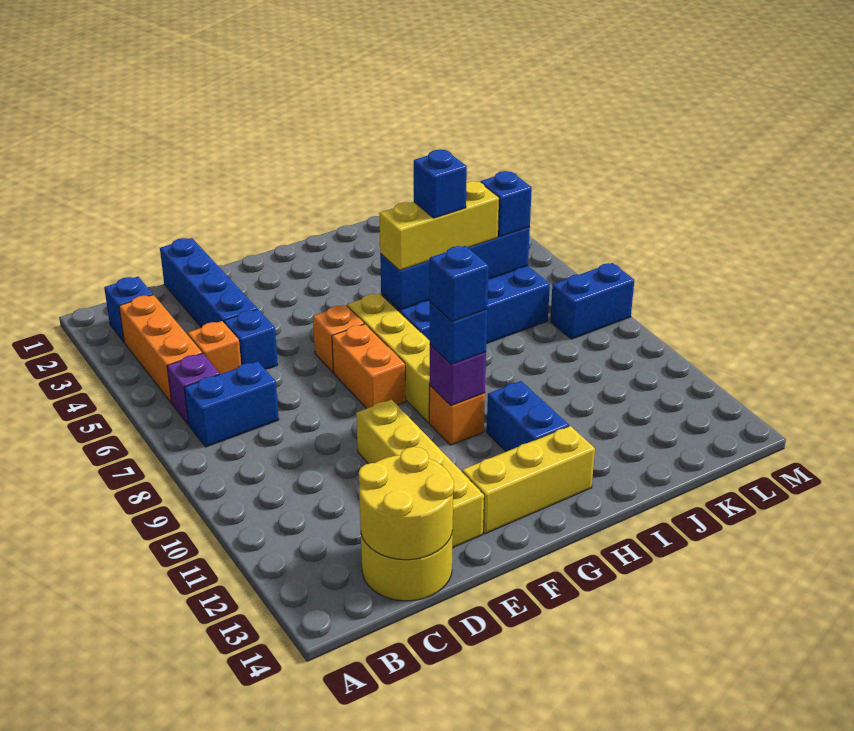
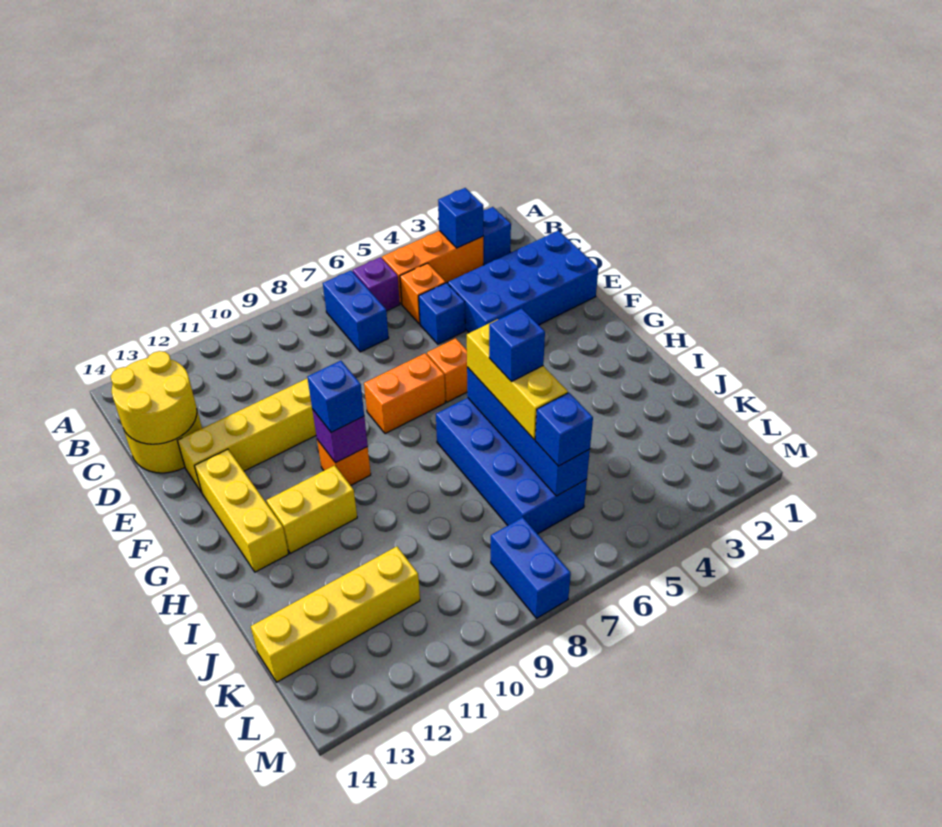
blue brick D1:D4 level 1 -> blue brick D1:E4 level 1
yellow brick G6:G9 level 1 -> yellow brick K11:K14 level 1
blue brick G10 level 4 -> blue brick B3 level 2
blue brick H11:H12 level 1 -> yellow brick H11:H12 level 1

